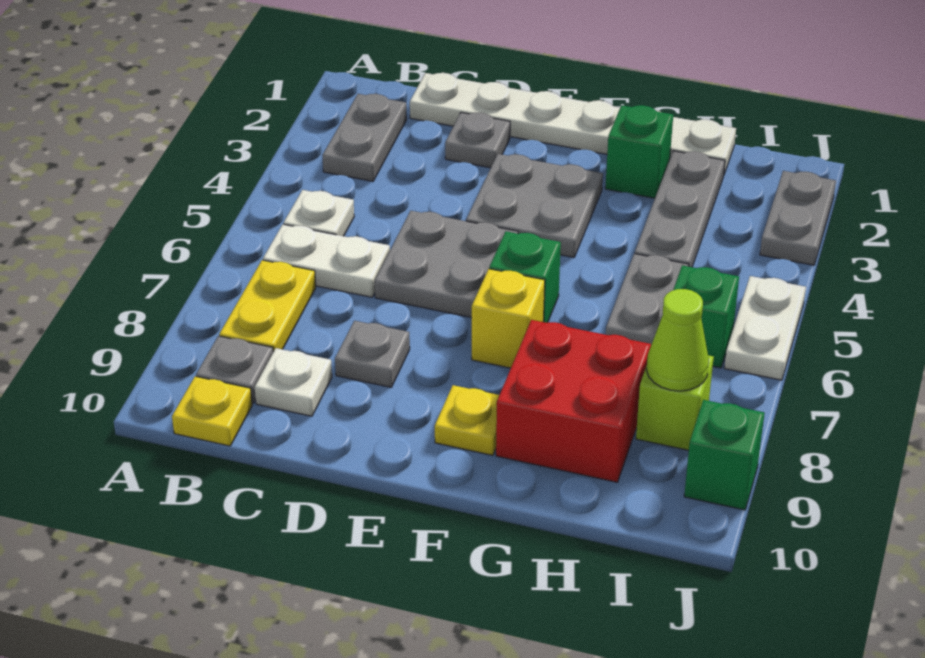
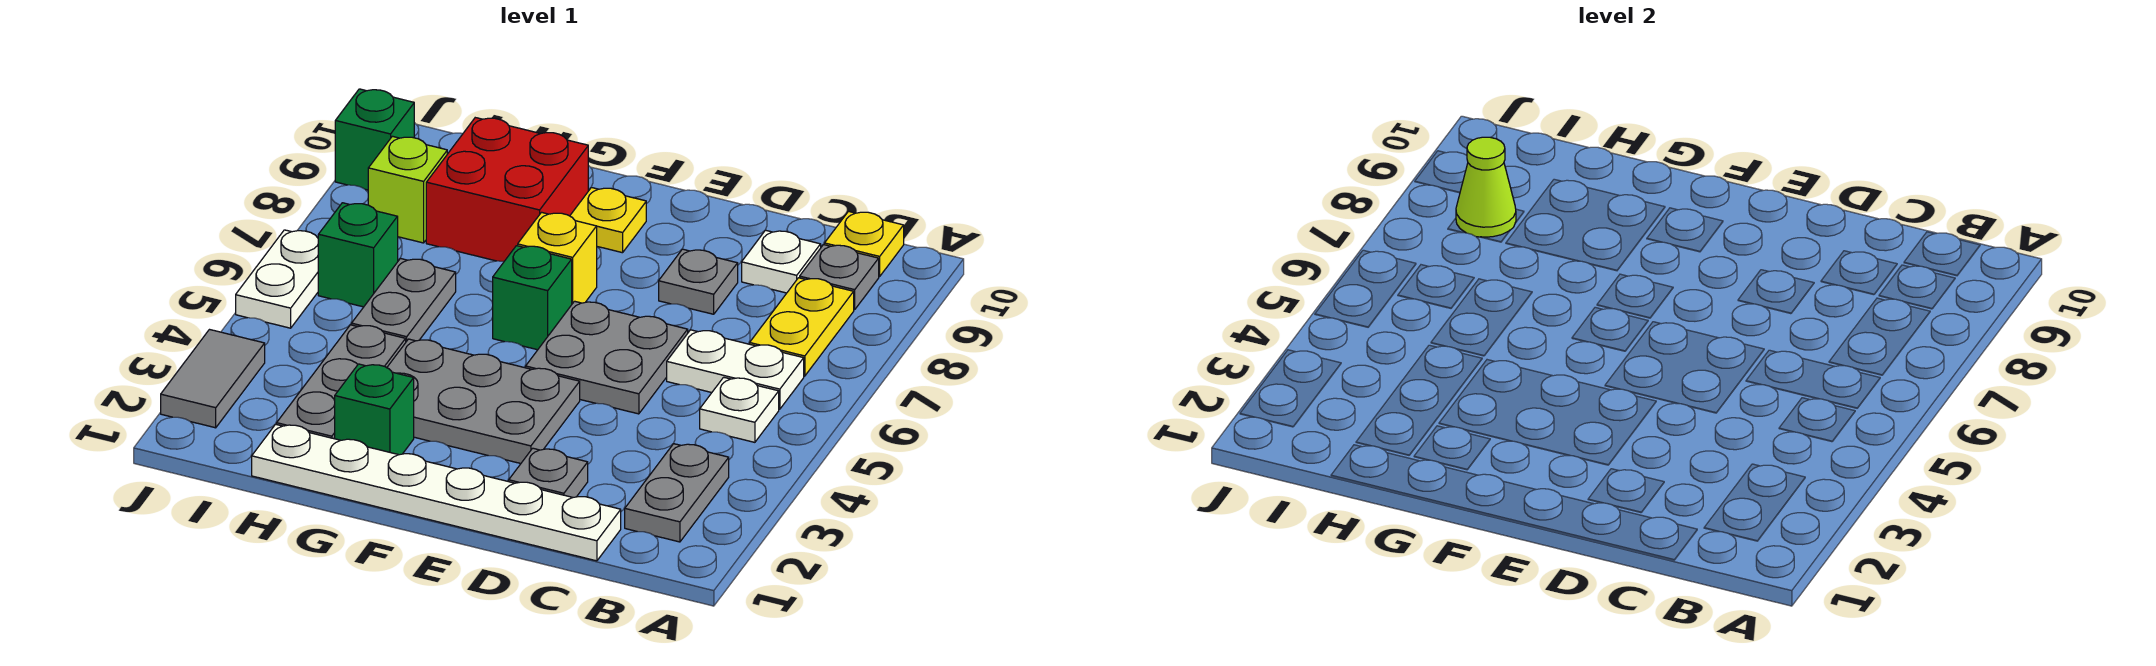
grey plate E3:F4 level 1 -> grey plate E3:G4 level 1
grey plate J2:J3 level 1 -> grey tile J2:J3 level 1

